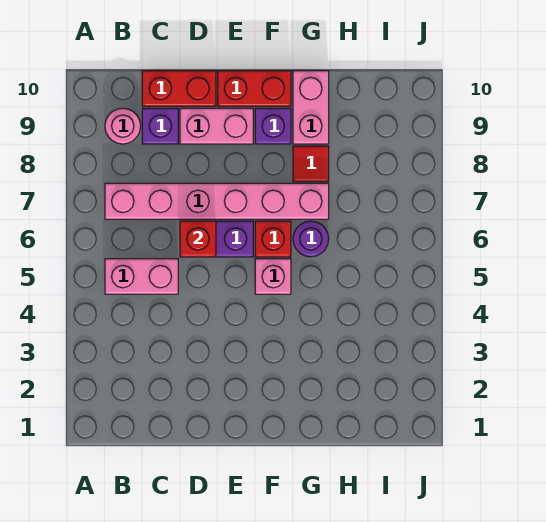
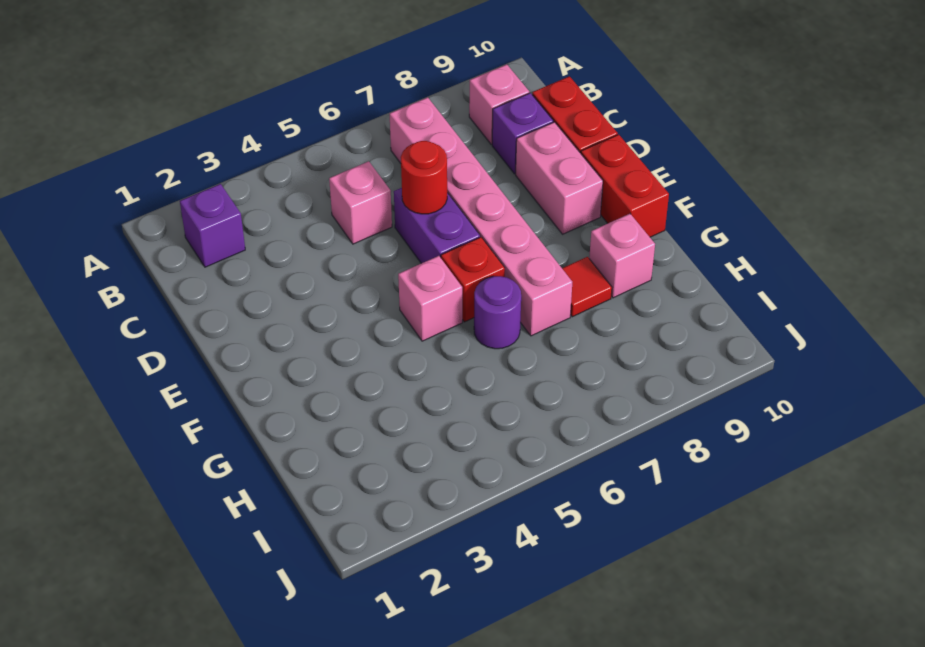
pink brick B5:C5 level 1 -> pink brick C5 level 1
pink round brick B9 level 1 -> pink brick B9 level 1
red brick D6 level 2 -> red round brick D6 level 2
purple brick F9 level 1 -> purple brick B2 level 1
pink brick G9:G10 level 1 -> pink brick G9 level 1

